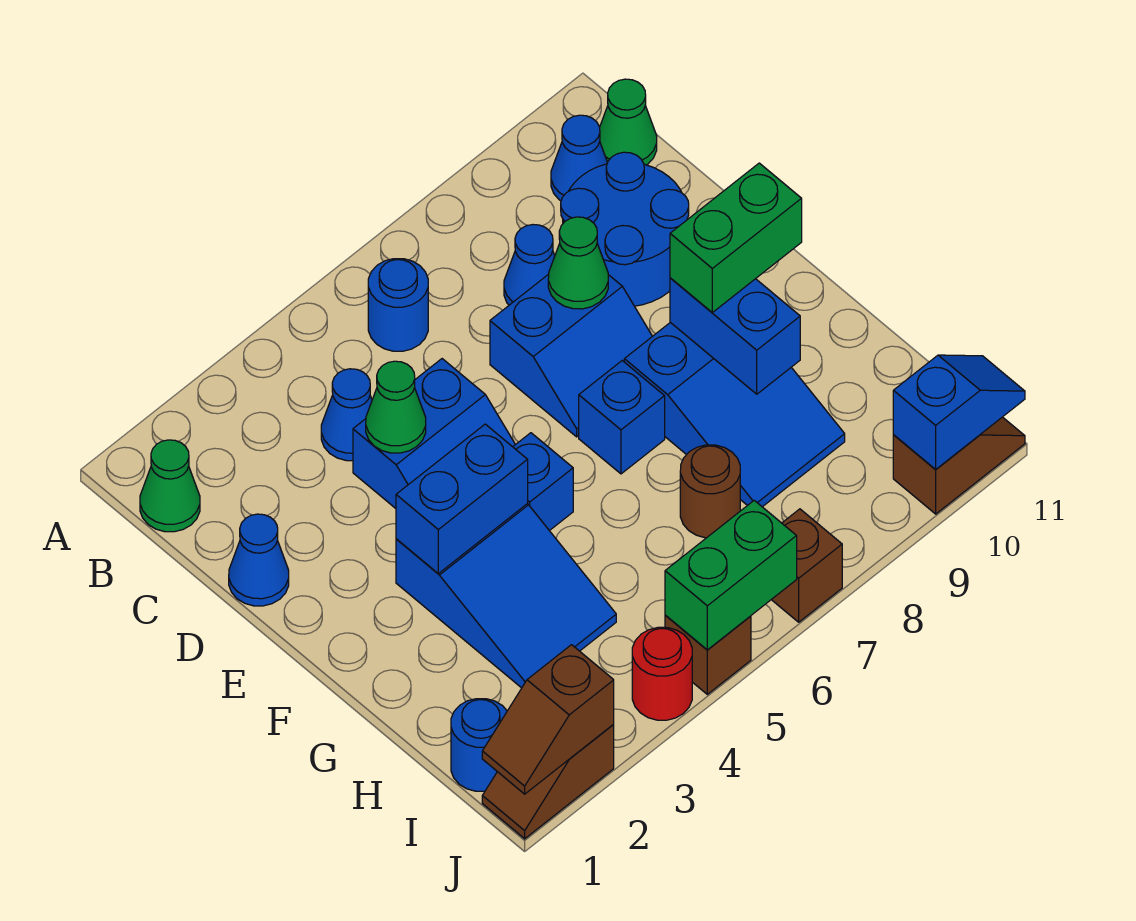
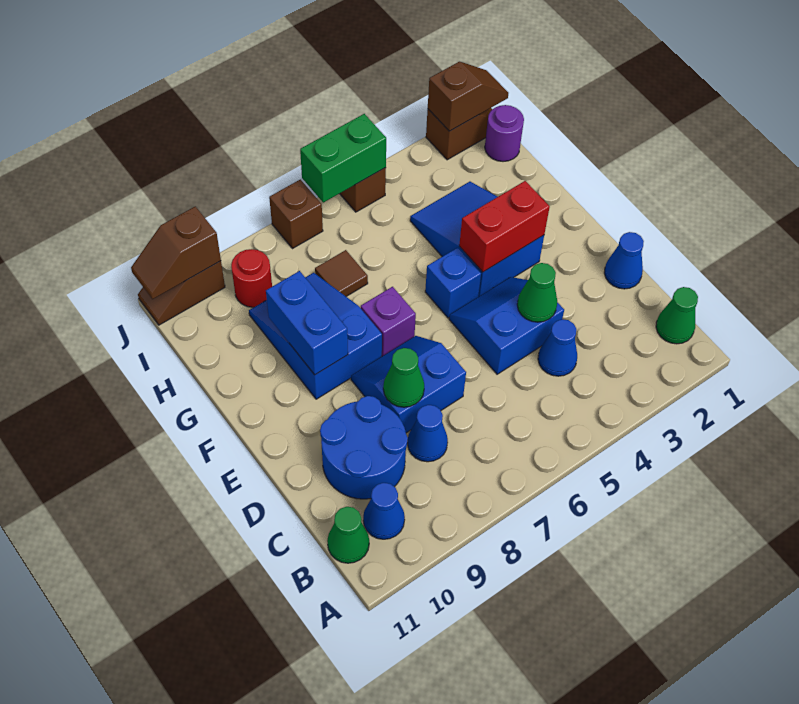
blue round brick B6 level 1 -> none
blue brick F3:F4 level 2 -> red brick F3:F4 level 2
blue brick F7 level 1 -> purple brick F7 level 1
green brick F9:F10 level 3 -> none
brown round brick H7 level 1 -> brown tile H7 level 1
blue round brick I1 level 1 -> purple round brick I1 level 1
red round brick J4 level 1 -> red round brick I9 level 1
blue slope J10:J11 level 2 top 10 -> brown slope J10:J11 level 2 top 10

